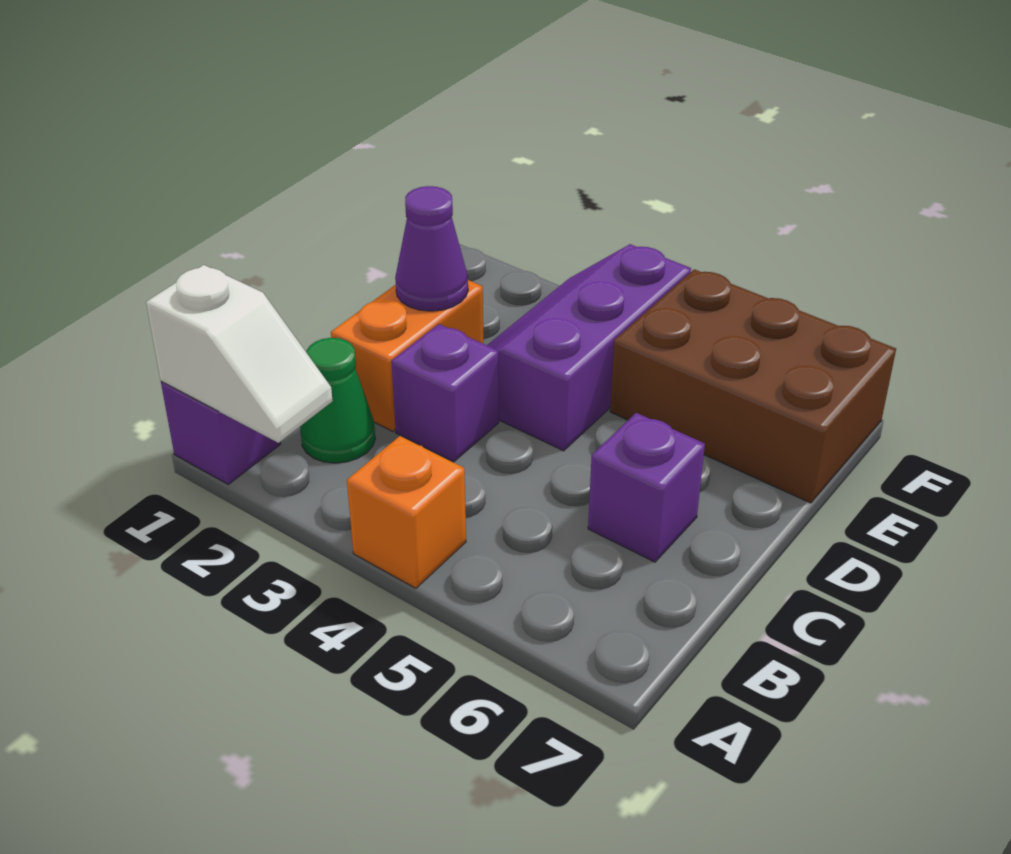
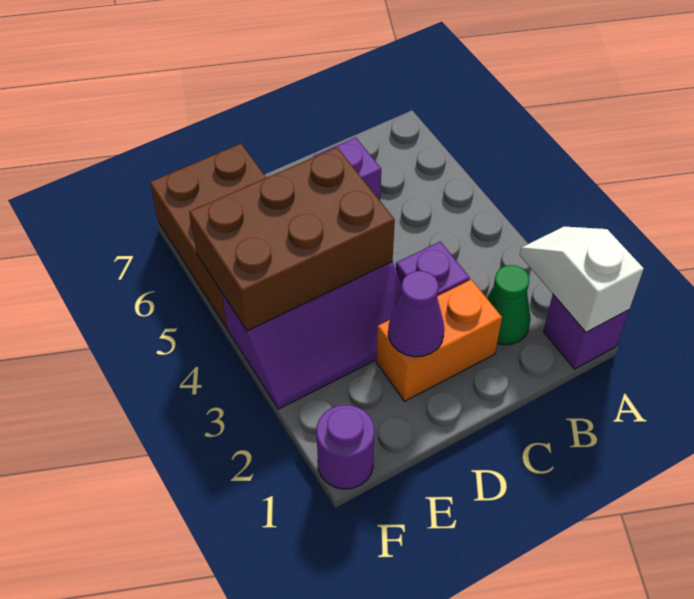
orange brick A4 level 1 -> none
none -> brown brick D4:F5 level 2
none -> purple round brick F1 level 1

